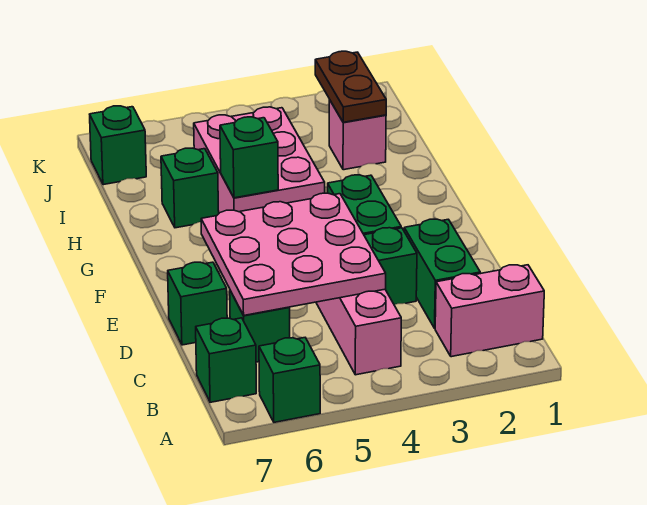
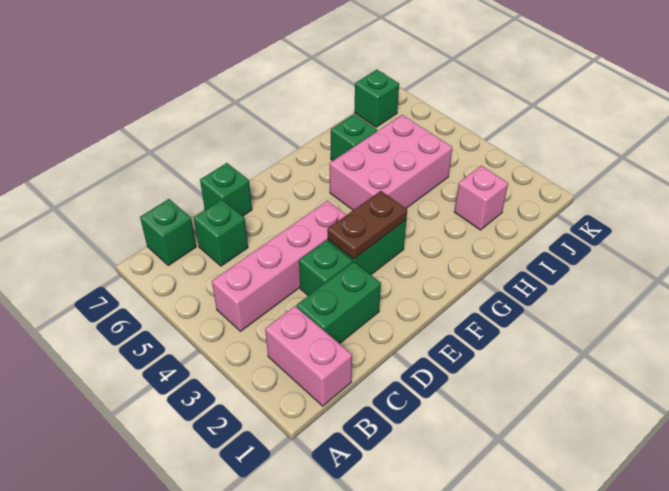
green brick A6 level 1 -> none
pink plate C4:E6 level 2 -> none
green brick G5 level 2 -> none
brown plate I2:J2 level 2 -> brown plate E3:F3 level 2

